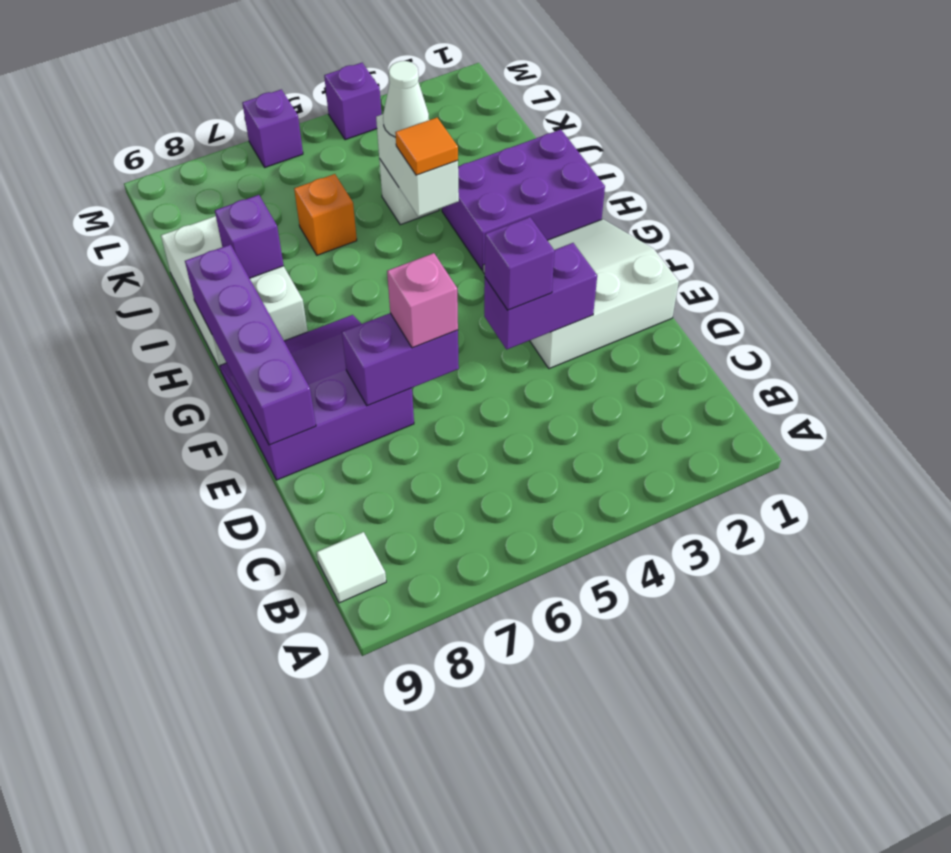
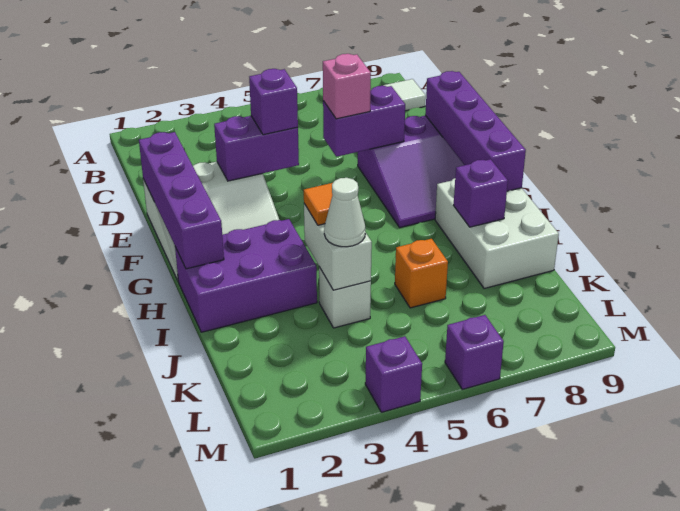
none -> purple brick E1:H1 level 2

